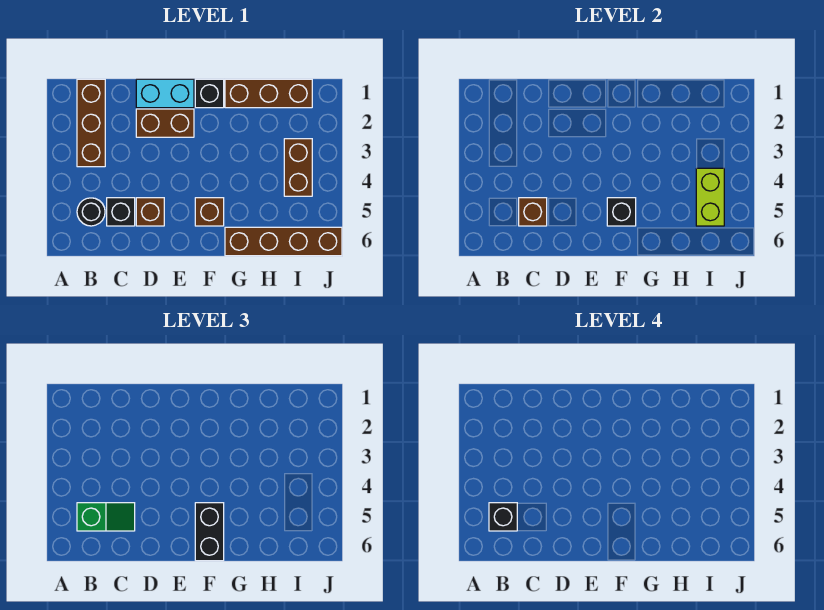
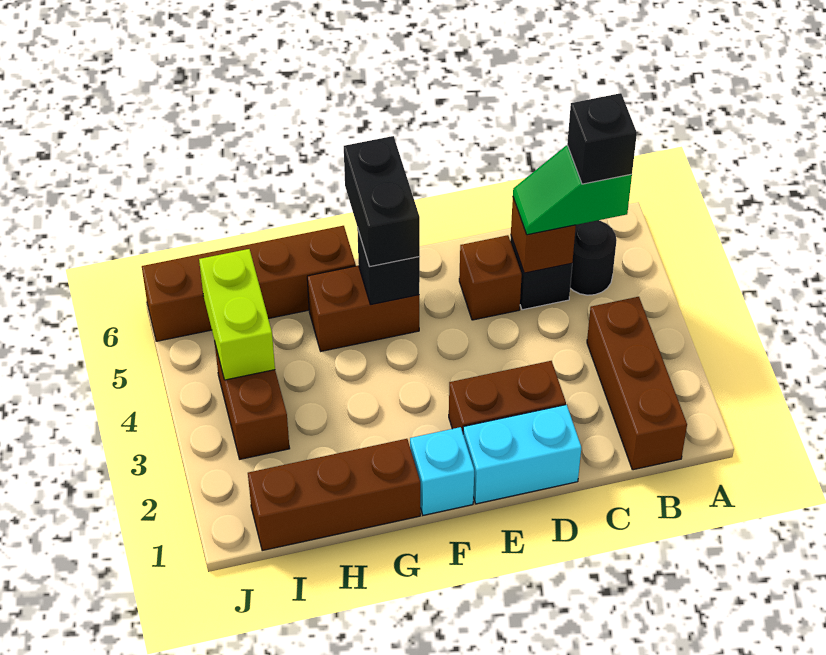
black brick F1 level 1 -> cyan brick F1 level 1
brown brick F5 level 1 -> brown brick F5:G5 level 1

